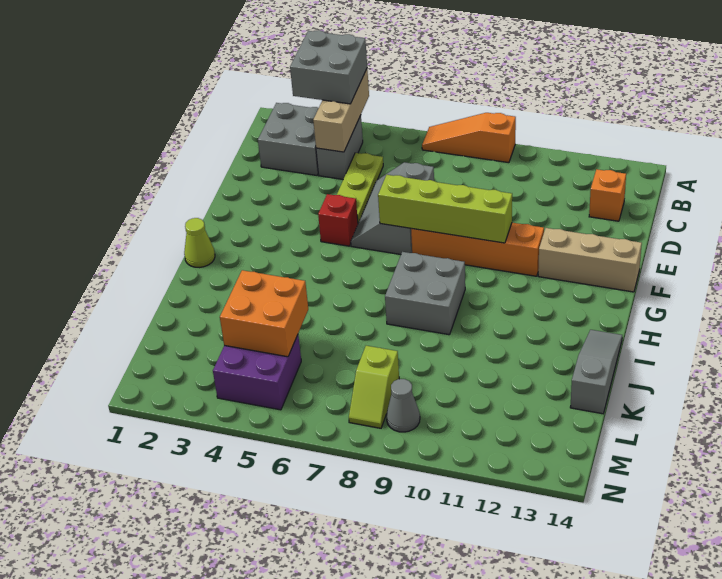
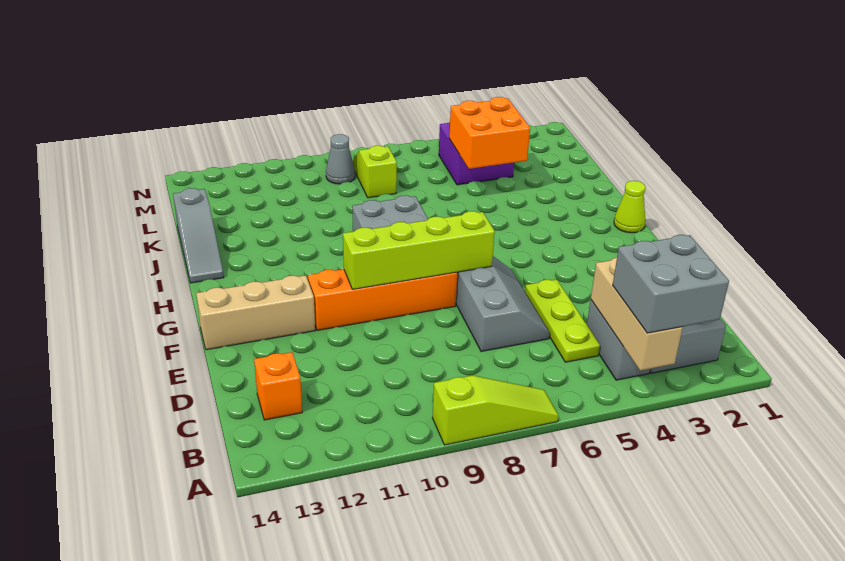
orange slope A7:A9 level 1 top 9 -> lime slope A7:A9 level 1 top 9
red brick F5 level 1 -> none

